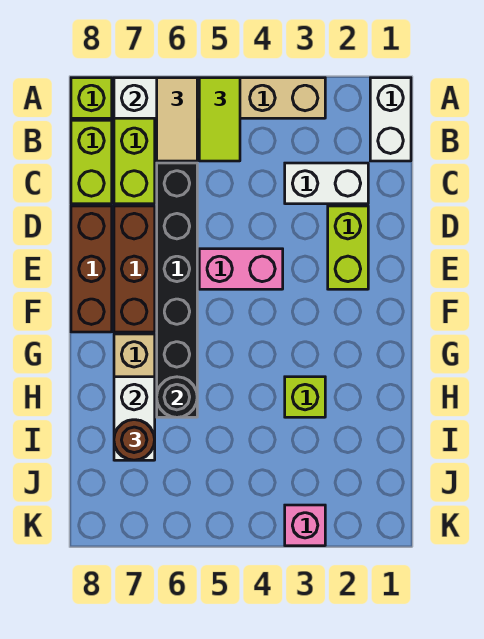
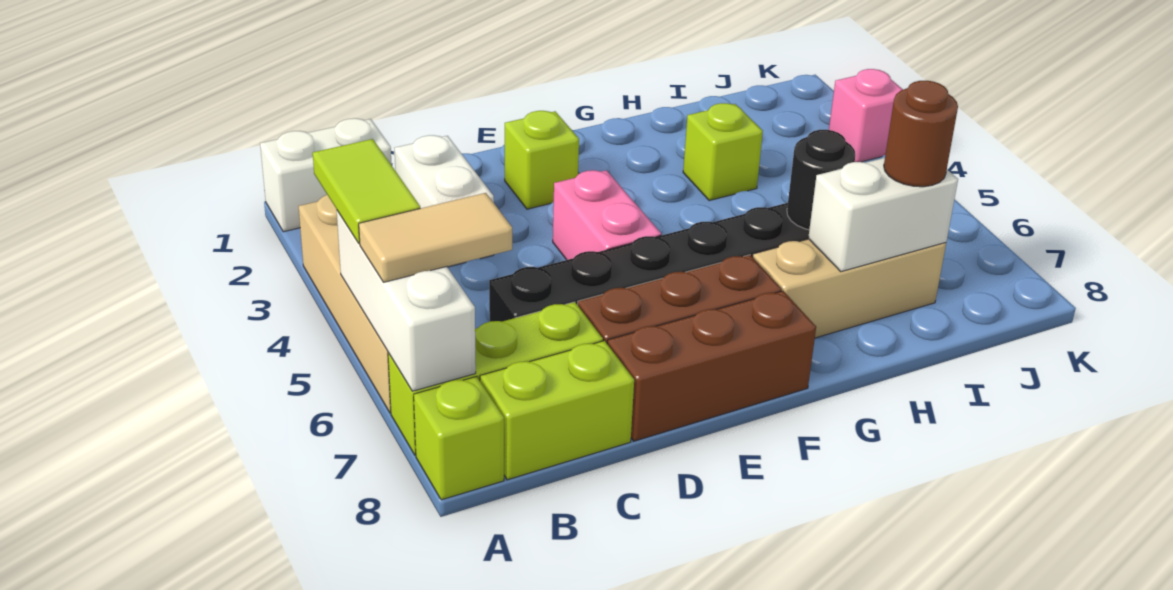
lime tile A5:B5 level 3 -> lime tile A4:A5 level 3
lime brick D2:E2 level 1 -> lime brick E2 level 1

